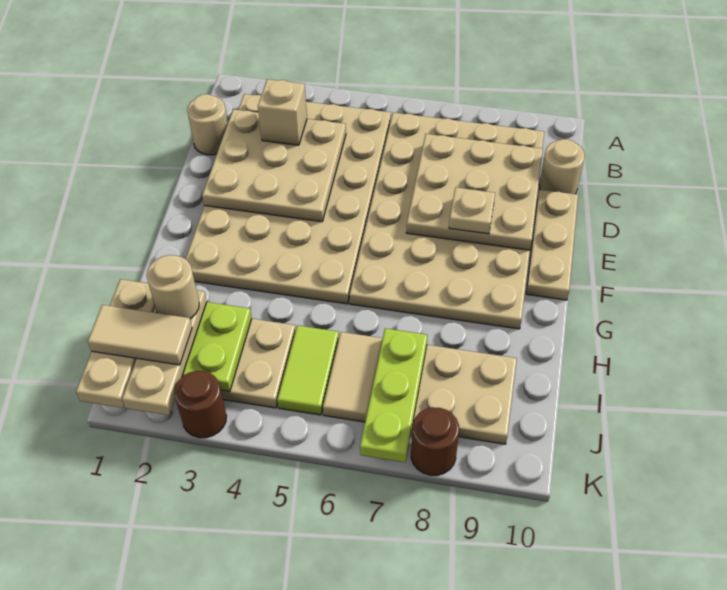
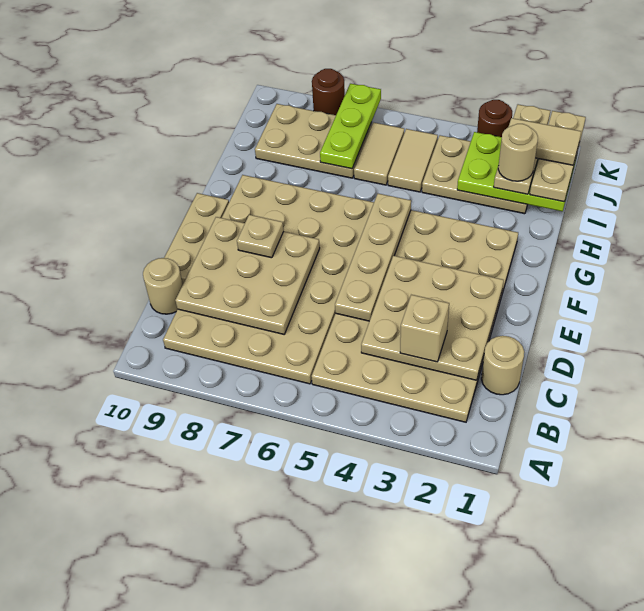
none -> tan plate D5:G5 level 2
lime tile I5:J5 level 1 -> tan tile I5:J5 level 1

